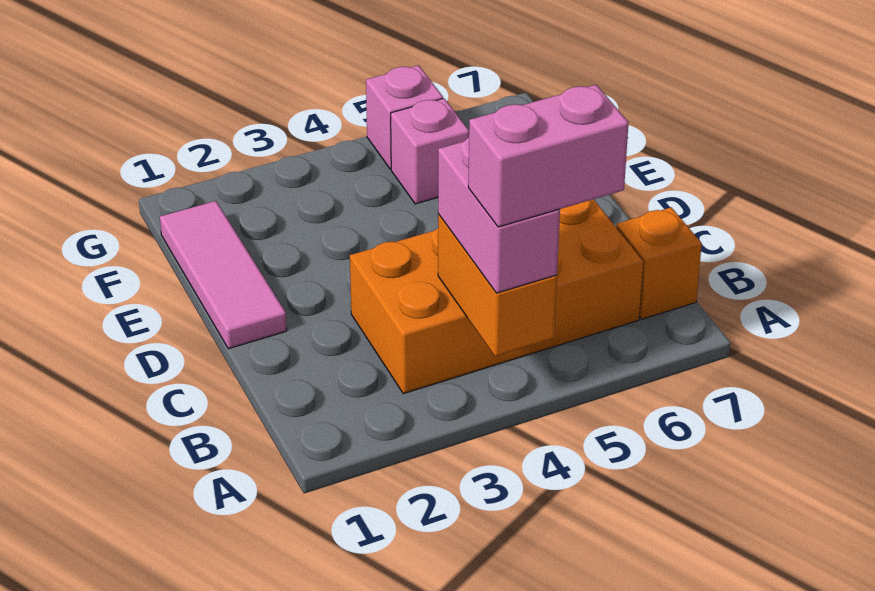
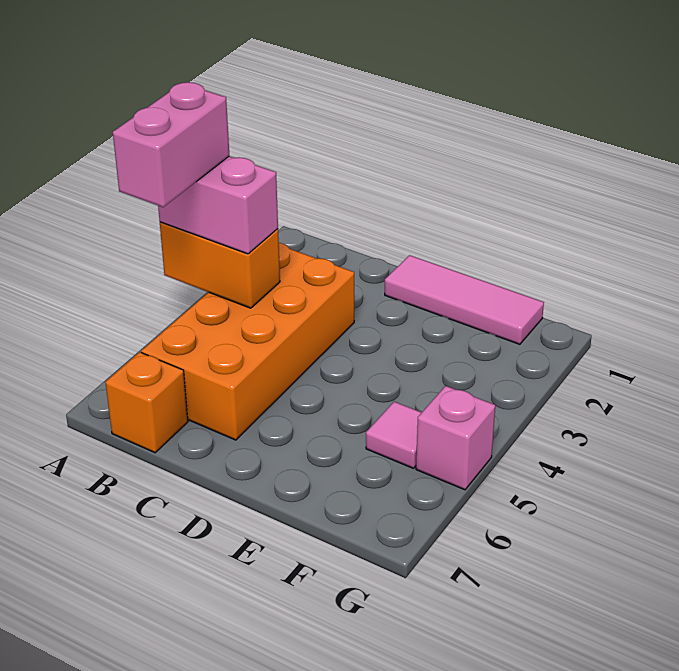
pink brick F5 level 1 -> pink tile F5 level 1

